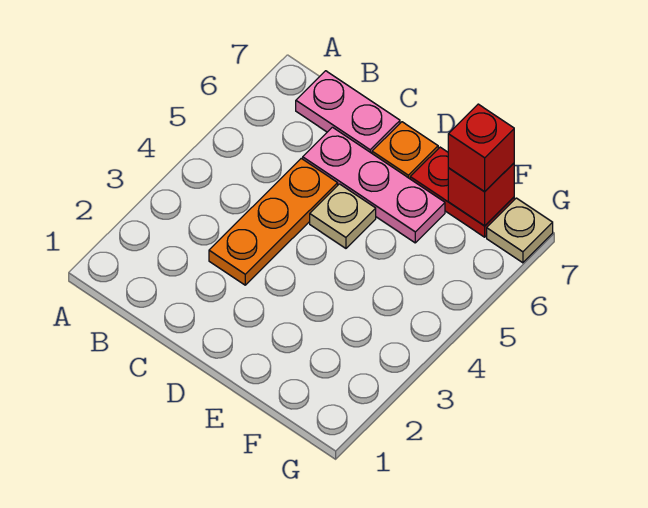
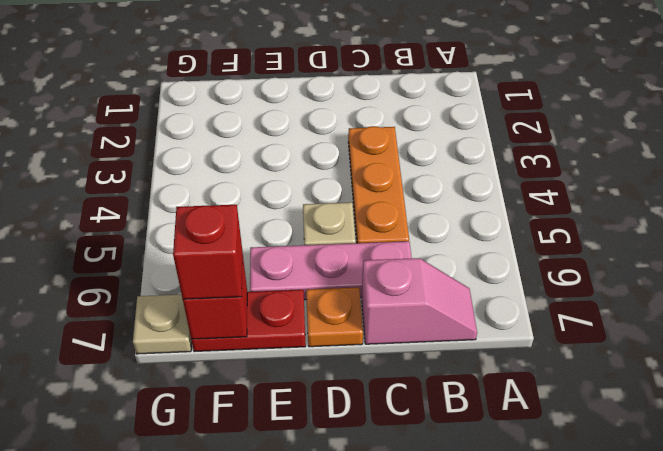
pink plate B7:C7 level 1 -> pink slope B7:C7 level 1 top C

